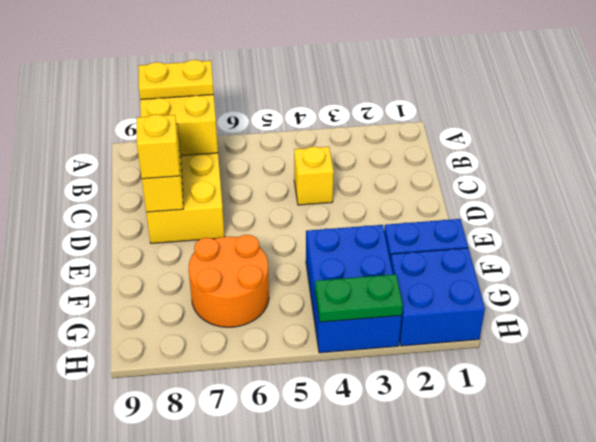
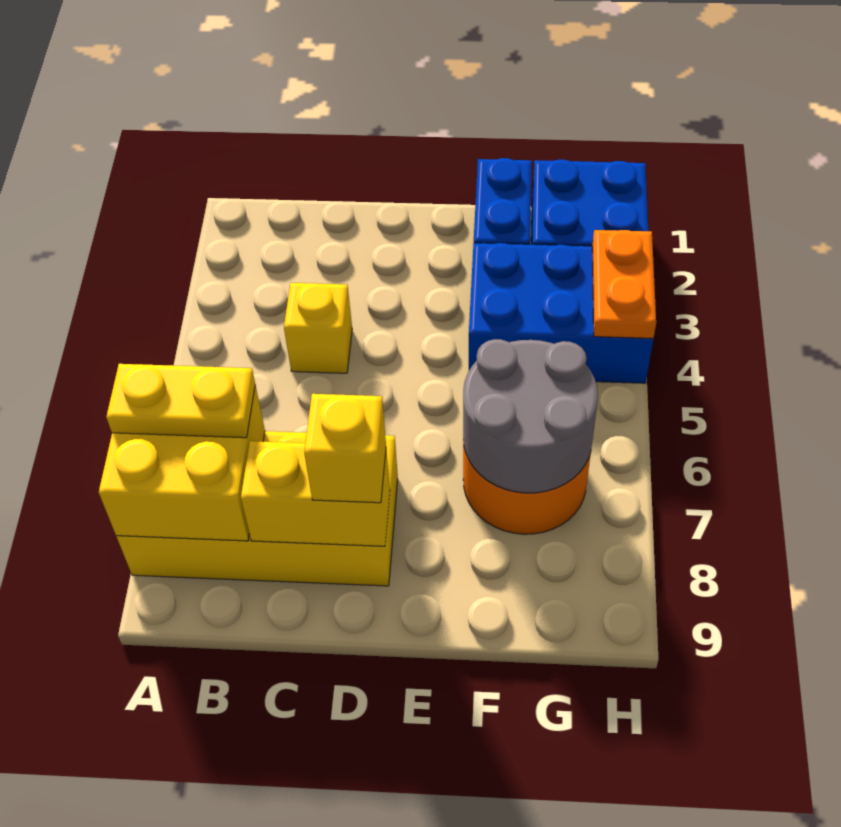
yellow plate A7:A8 level 3 -> yellow plate A7:B7 level 3
none -> grey round brick F6:G7 level 2
green plate H3:H4 level 2 -> orange plate H3:H4 level 2

